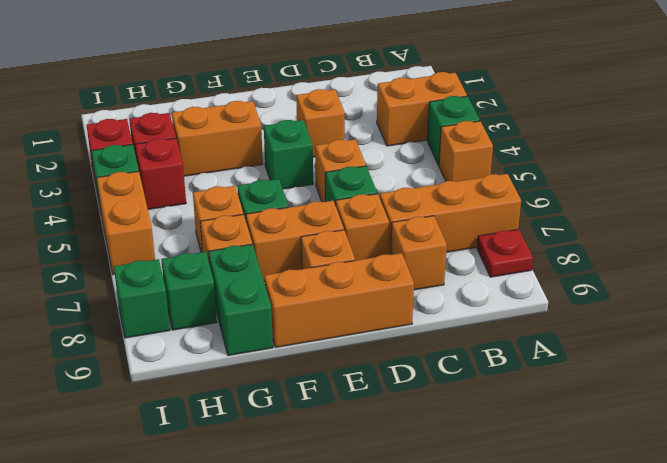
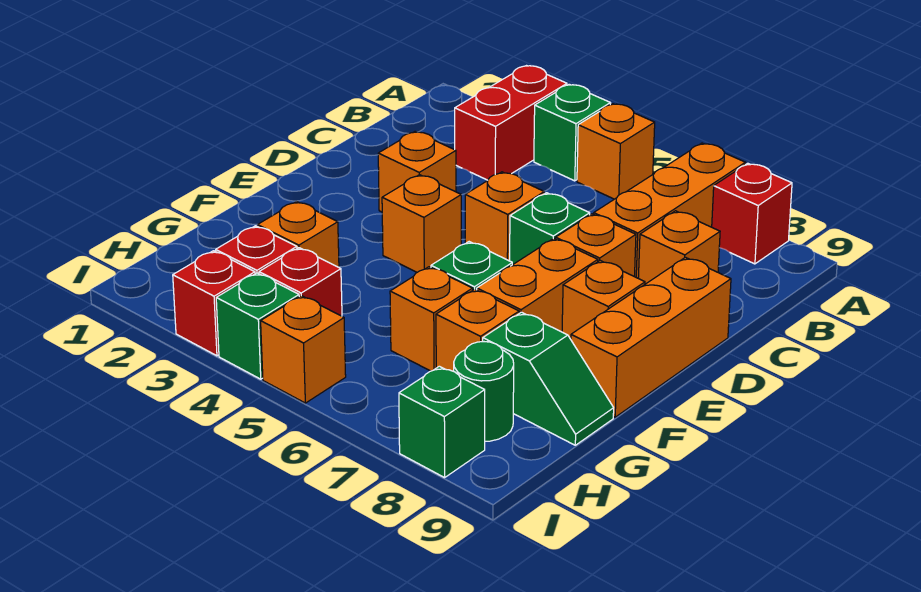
orange brick A3:B3 level 1 -> red brick A3:B3 level 1
red plate A8 level 1 -> red brick A8 level 1
green brick E4 level 1 -> orange brick E4 level 1
orange brick F3:G3 level 1 -> orange brick G3 level 1
green brick G8:G9 level 1 -> green slope G8:G9 level 1 top 8
green brick H8 level 1 -> green round brick H8 level 1
orange brick I5:I6 level 1 -> orange brick I5 level 1

